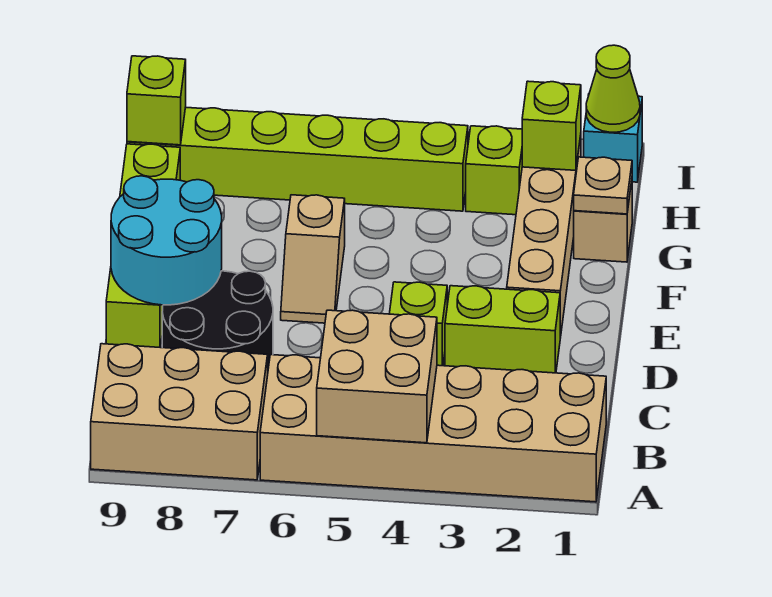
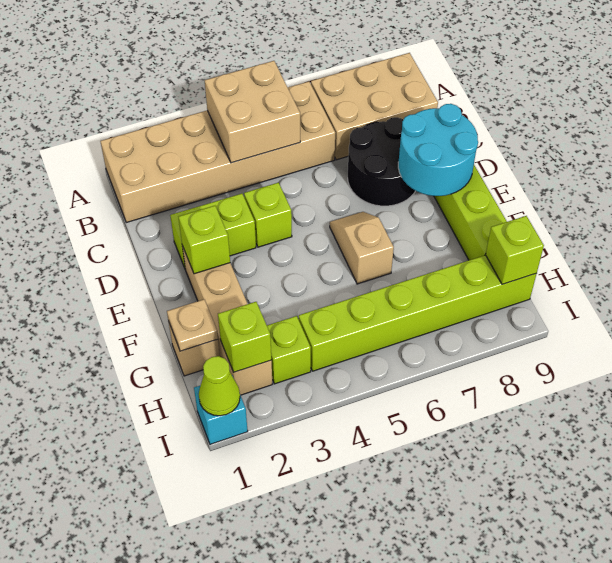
none -> lime brick E2 level 2

